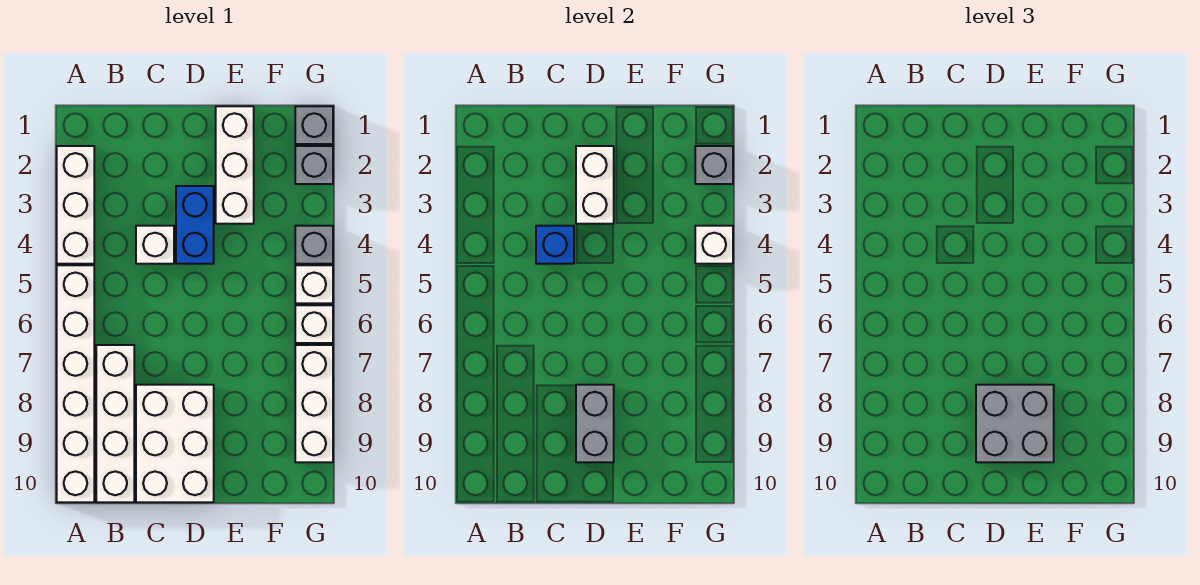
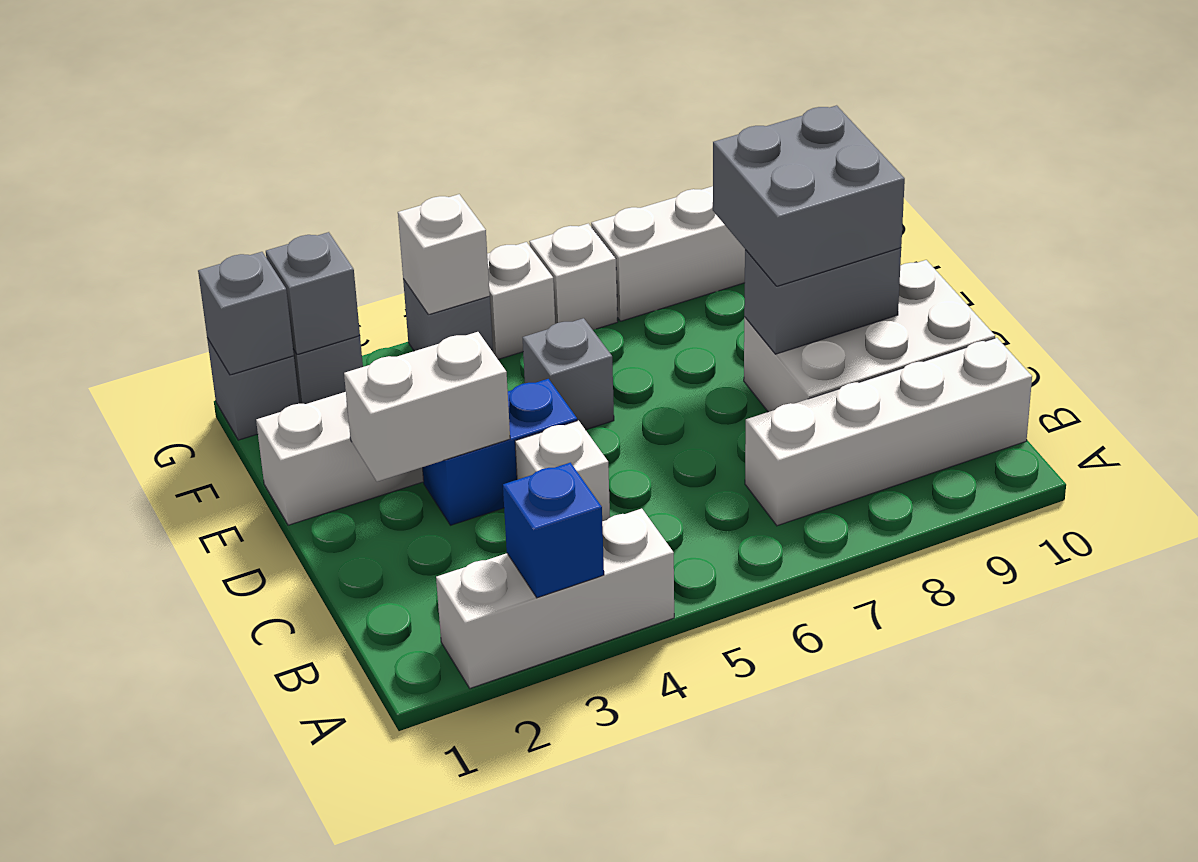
white brick A5:A10 level 1 -> none
blue brick C4 level 2 -> blue brick A3 level 2
none -> grey brick E5 level 1
none -> grey brick G1 level 2

